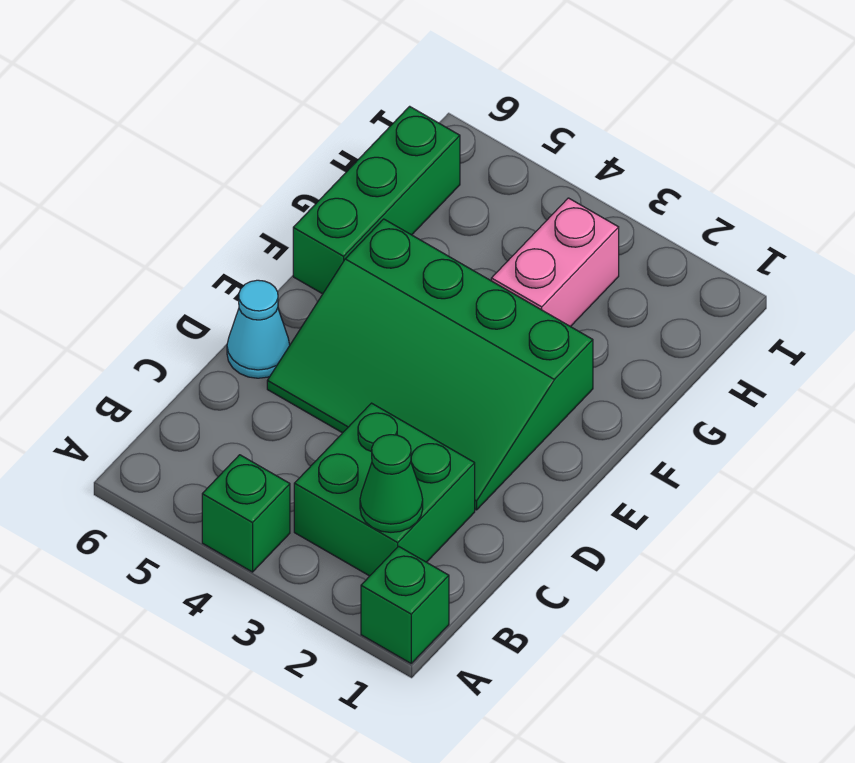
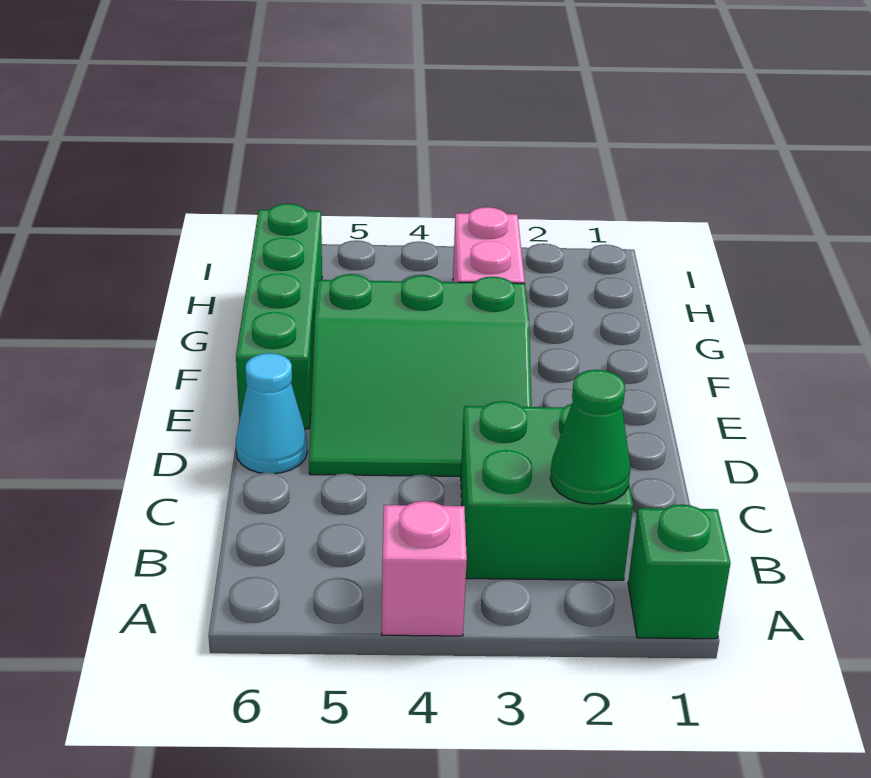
green brick A4 level 1 -> pink brick A4 level 1
green slope D2:F5 level 1 top F -> green slope D3:F5 level 1 top F
green brick F6:H6 level 1 -> green brick E6:H6 level 1

